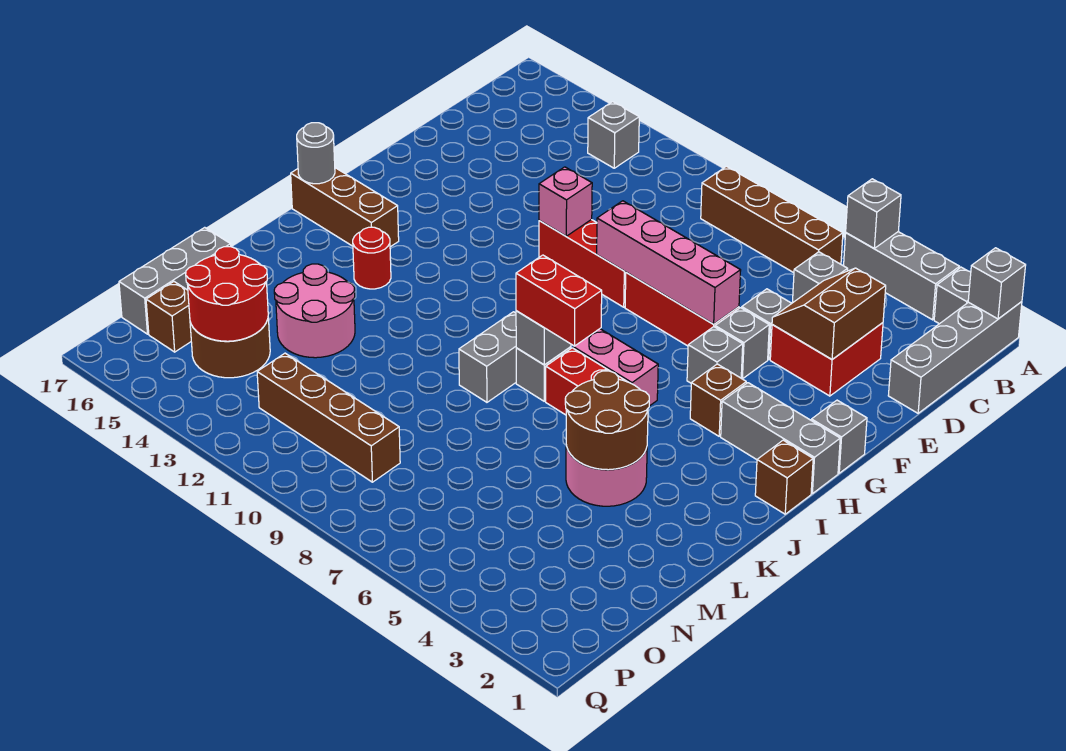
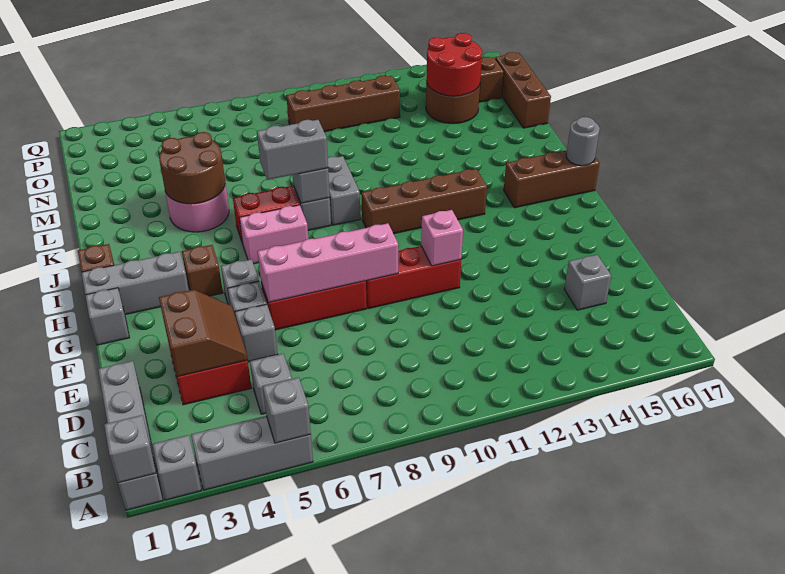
brown brick B6:B9 level 1 -> brown brick I10:I13 level 1
grey brick B13 level 1 -> grey brick D15 level 1
red brick J7:J8 level 3 -> grey brick J7:J8 level 3
red round brick J14 level 1 -> none
pink round brick L13:M14 level 1 -> none
grey brick M17:O17 level 1 -> brown brick M17:O17 level 1

